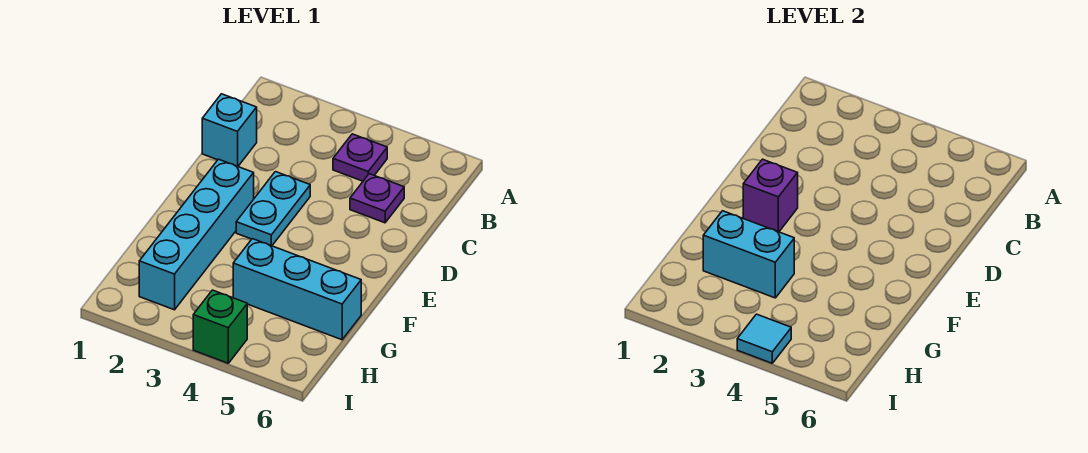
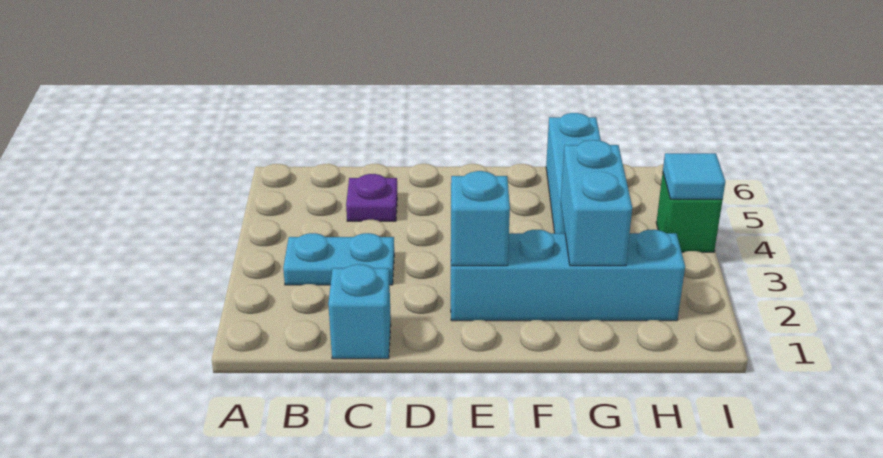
purple plate B4 level 1 -> none
cyan plate D3:E3 level 1 -> cyan plate B3:C3 level 1
purple brick E2 level 2 -> cyan brick E2 level 2

